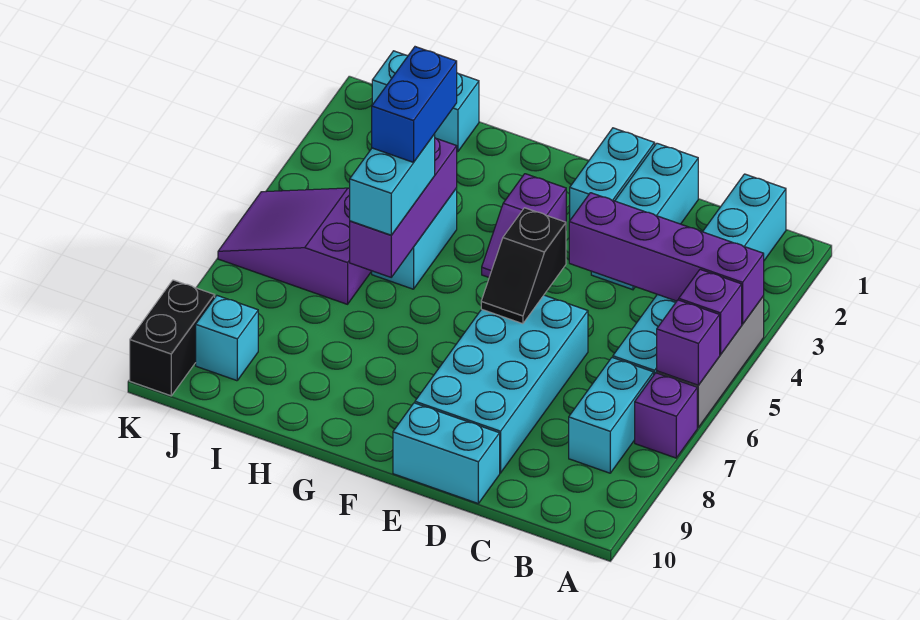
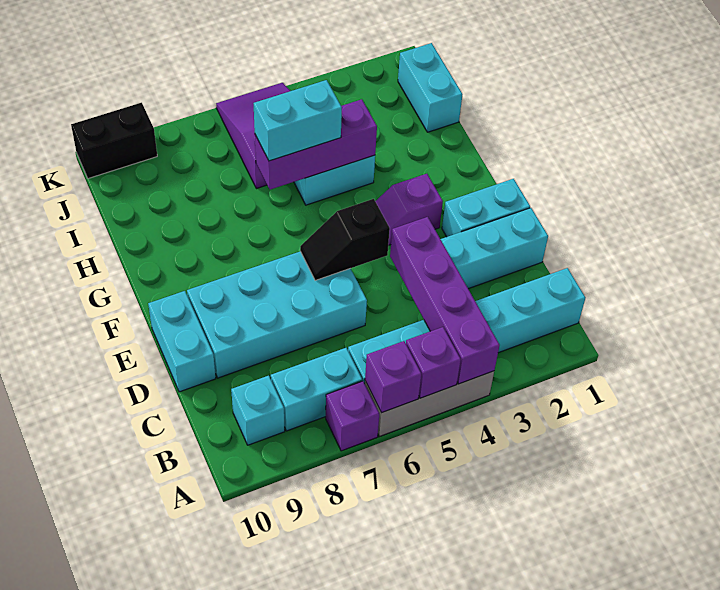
blue brick H4:H5 level 4 -> none
cyan brick J9 level 1 -> cyan brick B9 level 1

